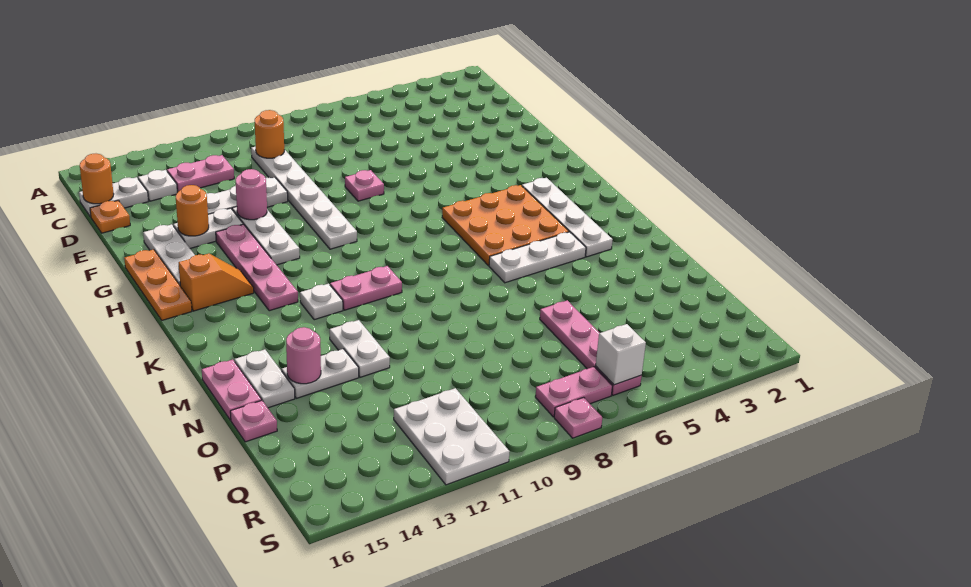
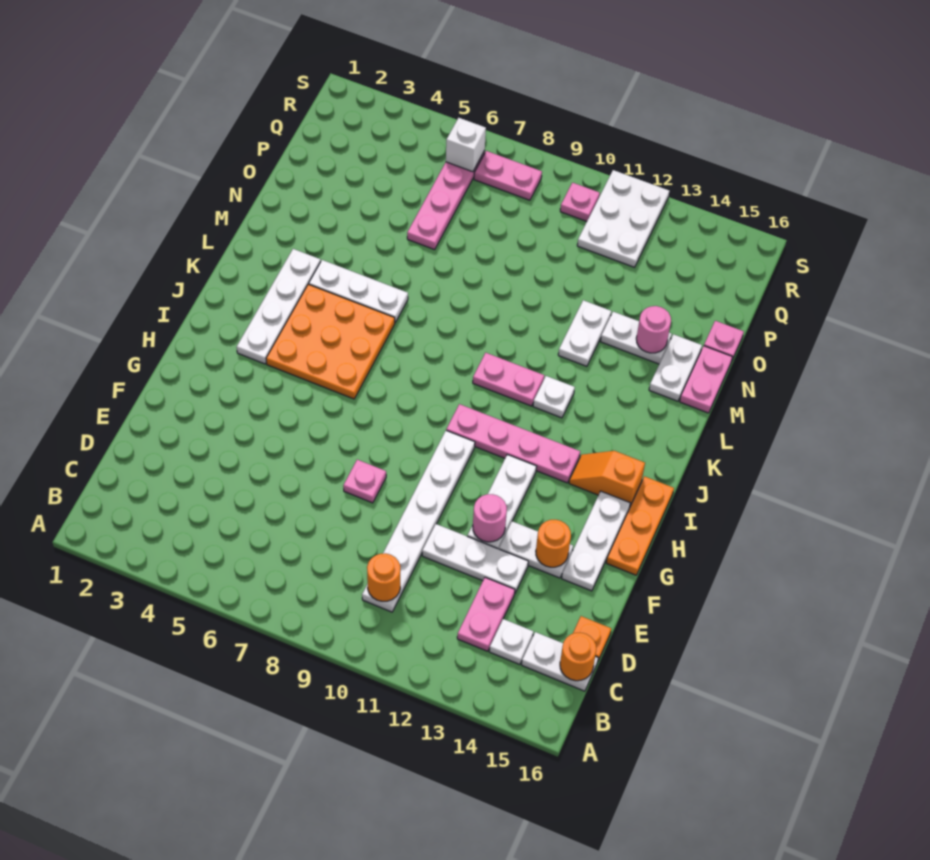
pink plate C12:C13 level 1 -> pink plate C13:D13 level 1
pink plate G13:J13 level 1 -> pink plate I10:I13 level 1
pink plate S8 level 1 -> pink plate R10 level 1

